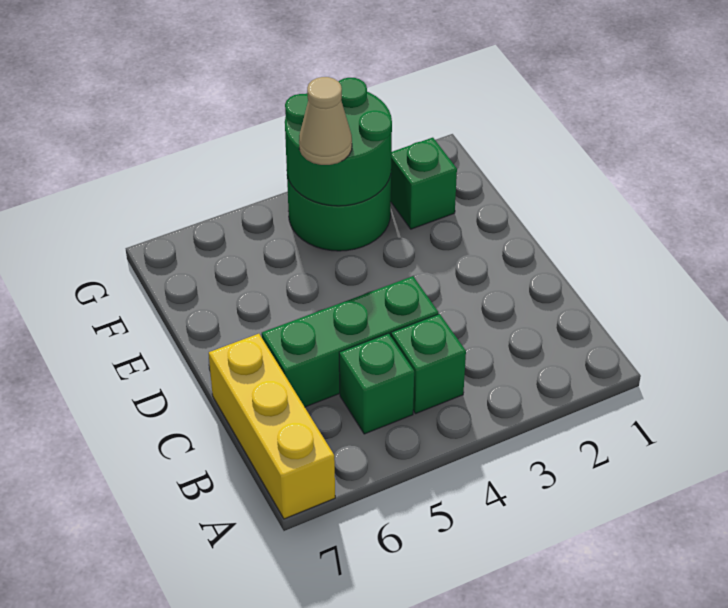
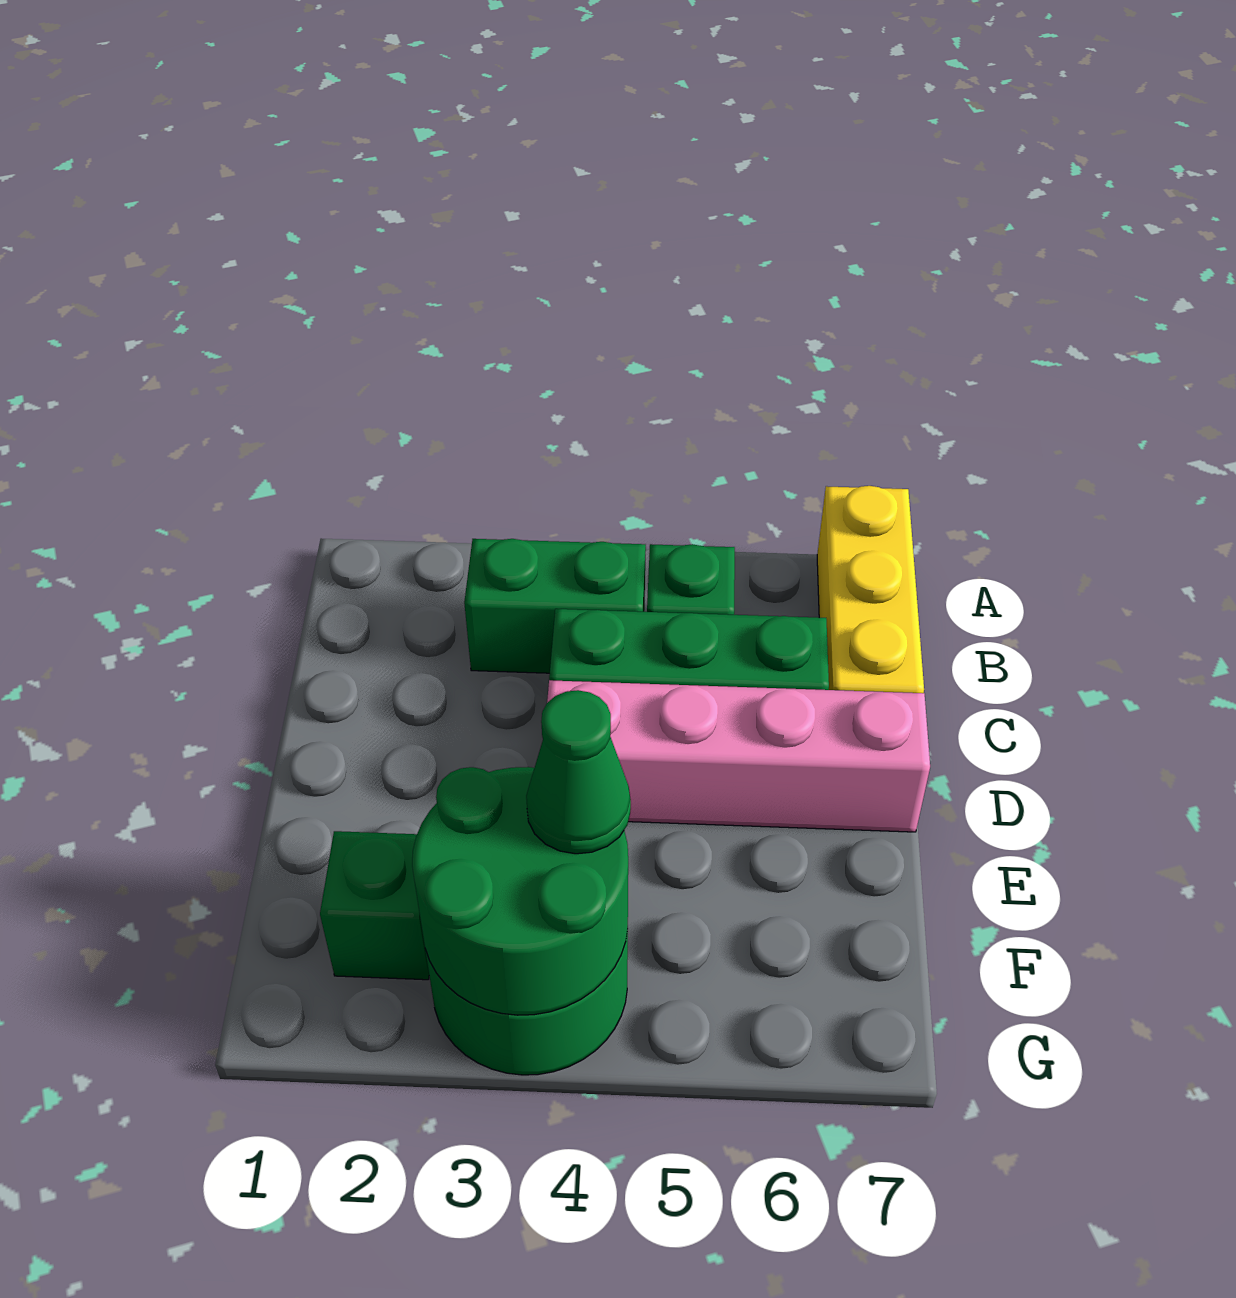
green brick B4 level 1 -> green brick B3:B4 level 1
none -> pink brick D4:D7 level 1
tan cone F4 level 3 -> green cone F4 level 3

